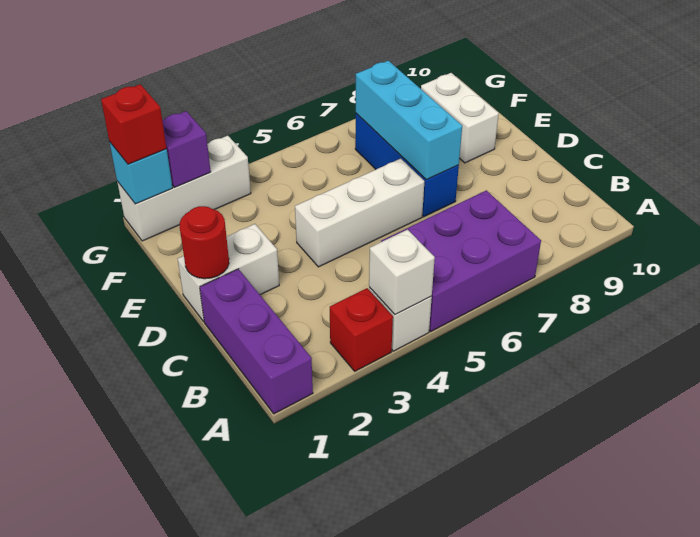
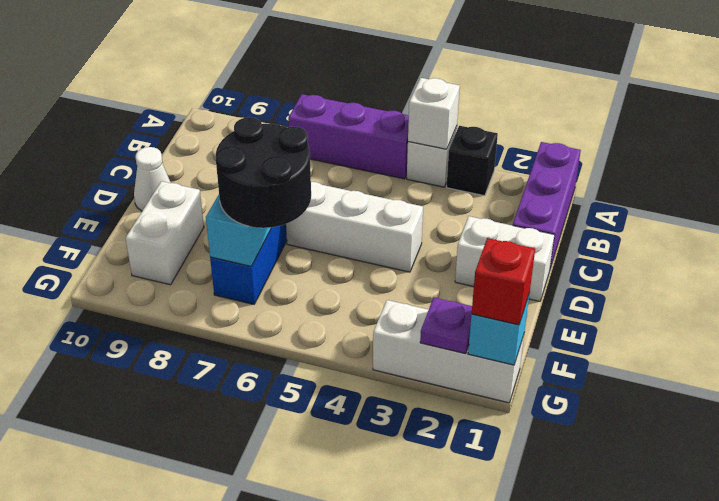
red brick A3 level 1 -> black brick A3 level 1
purple brick A5:B7 level 1 -> purple brick A5:A7 level 1
red round brick D1 level 2 -> none
none -> white cone D10 level 1
none -> black round brick E6:F7 level 3
purple brick G2 level 2 -> purple plate G2 level 2

